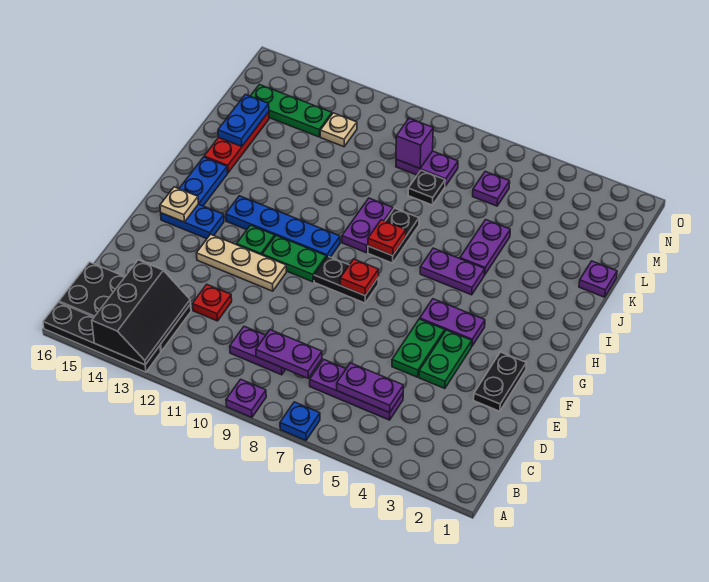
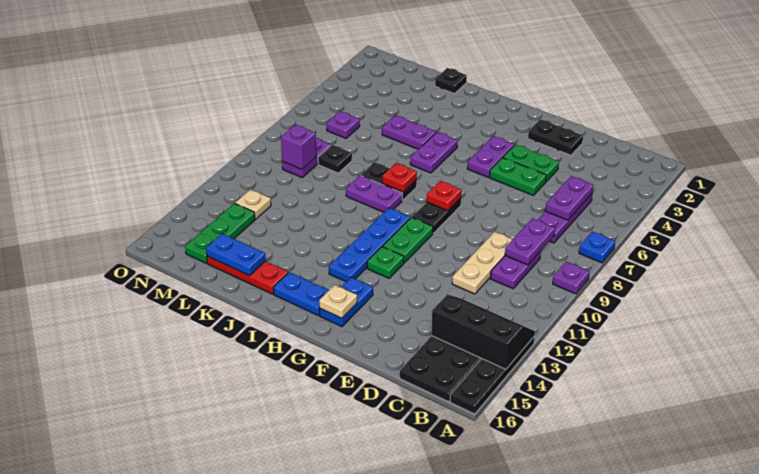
red plate D12 level 1 -> none
tan plate F11:F13 level 1 -> tan plate D9:D11 level 1
purple plate K1 level 1 -> black plate K1 level 1

